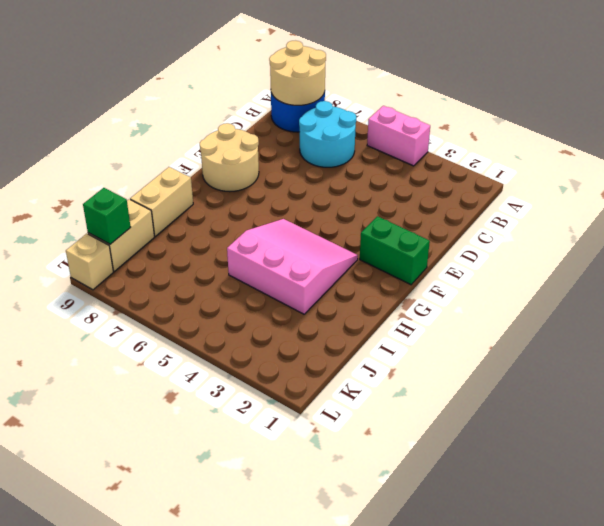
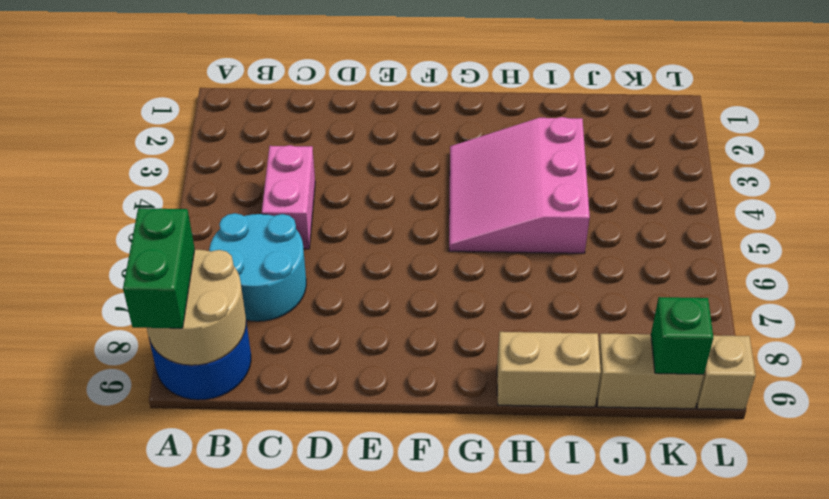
pink brick A4:A5 level 1 -> pink brick C4:C5 level 1
tan round brick E8:F9 level 1 -> none
green brick F1:F2 level 1 -> green brick A8:A9 level 3

